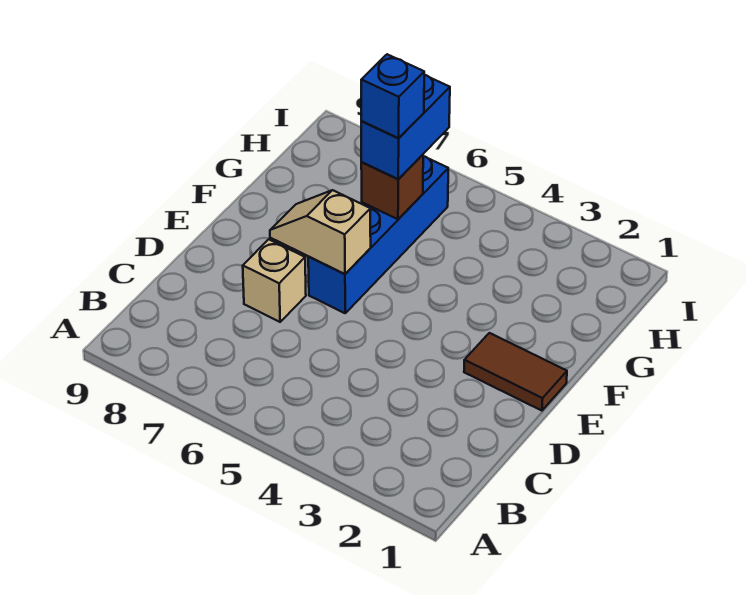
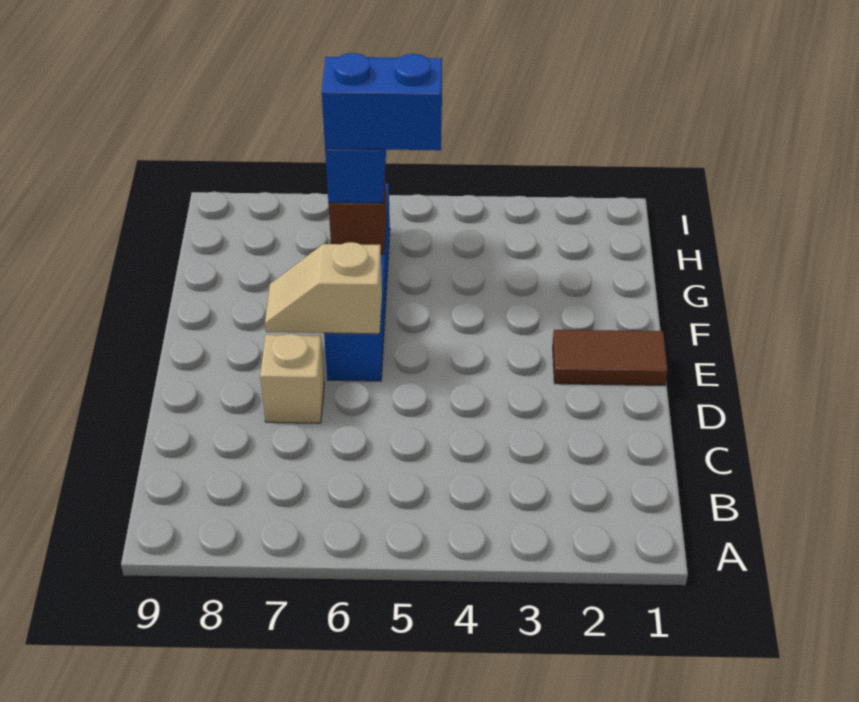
blue brick G6 level 4 -> blue brick G5:G6 level 4

